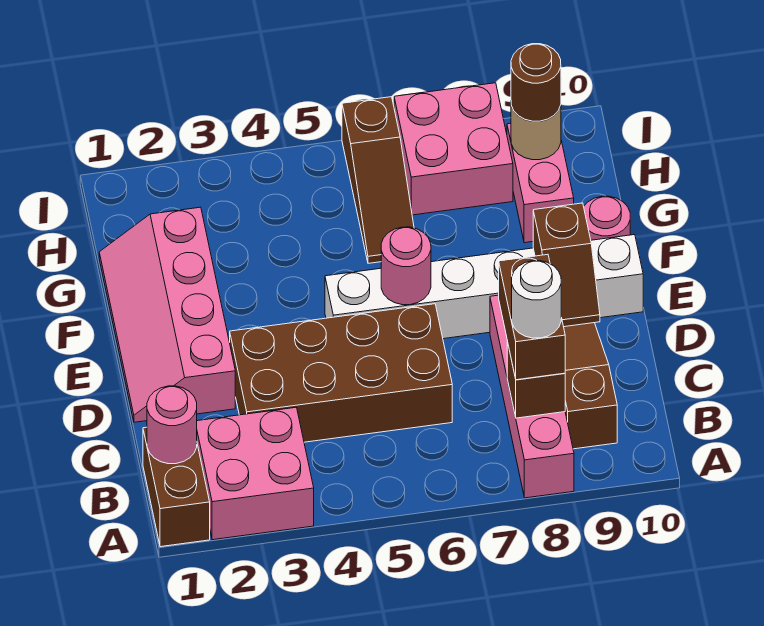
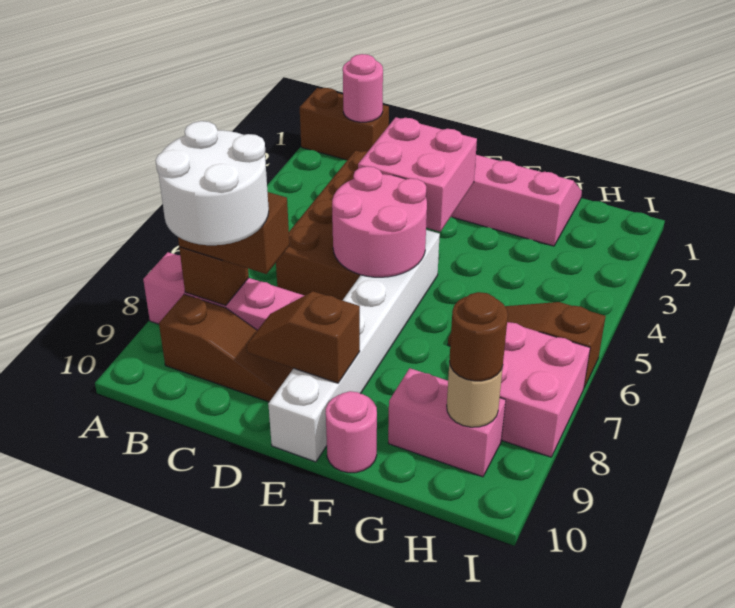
pink brick A2:B3 level 1 -> pink brick D3:E4 level 2
white round brick B8 level 4 -> white round brick B8:C9 level 4
pink round brick E6 level 2 -> pink round brick D5:E6 level 2

